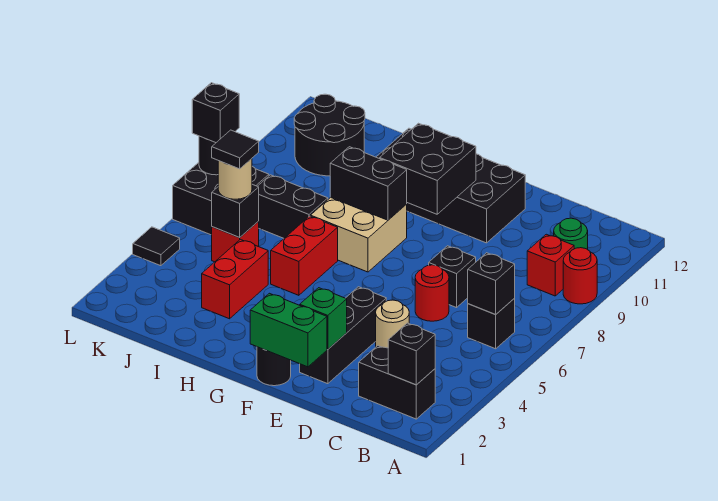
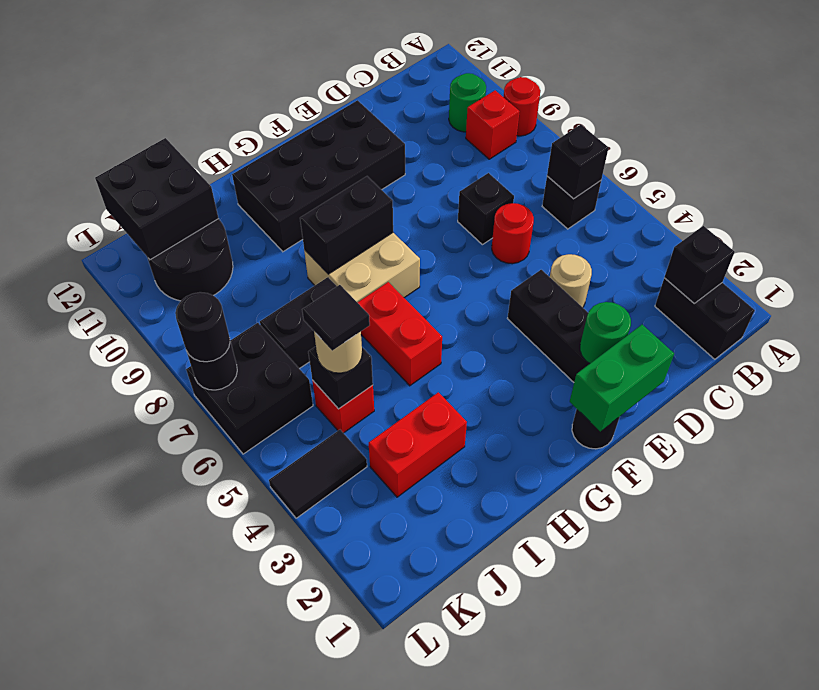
black brick B2:C2 level 1 -> black brick B1:B2 level 1
green brick E2 level 2 -> green round brick E2 level 2
black brick F9:G10 level 2 -> black brick J11:K12 level 2
red brick I3:I4 level 1 -> red brick I3:J3 level 1
black tile L4 level 1 -> black tile K4:L4 level 1
black brick L7 level 3 -> black round brick L7 level 3

